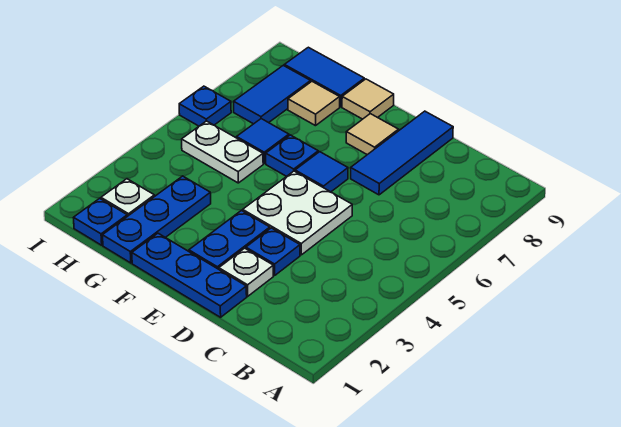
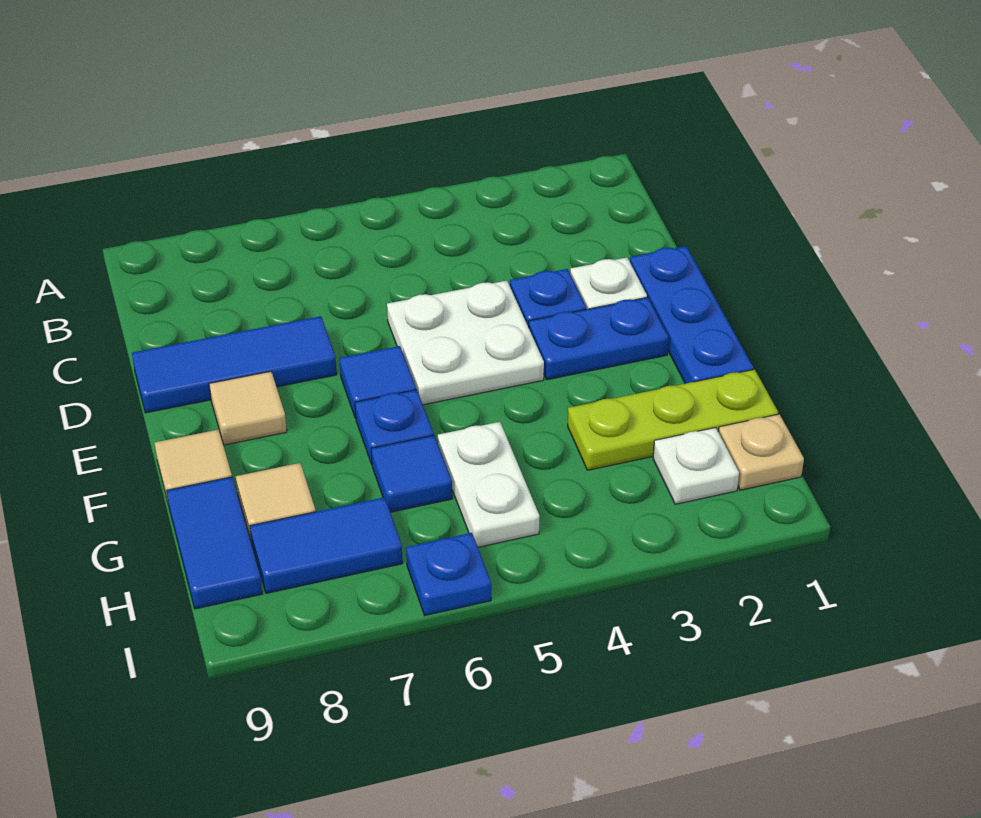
blue plate G1:G3 level 1 -> lime plate G1:G3 level 1
blue plate H1 level 1 -> tan plate H1 level 1

